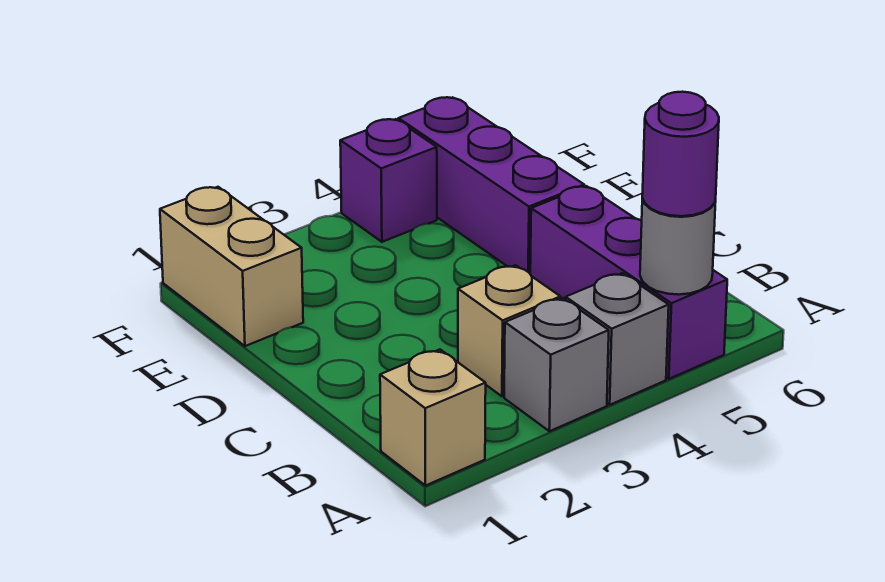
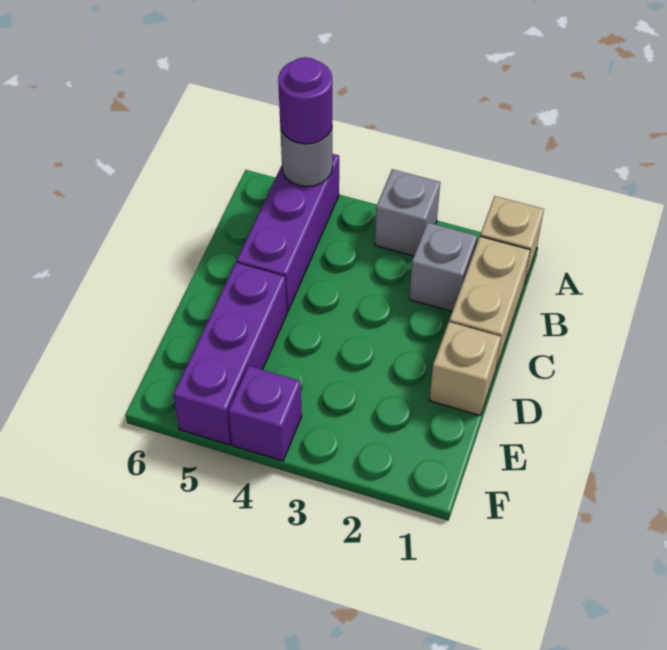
grey brick A4 level 1 -> grey brick B2 level 1
tan brick B3 level 1 -> tan brick D1 level 1
tan brick E1:F1 level 1 -> tan brick B1:C1 level 1

